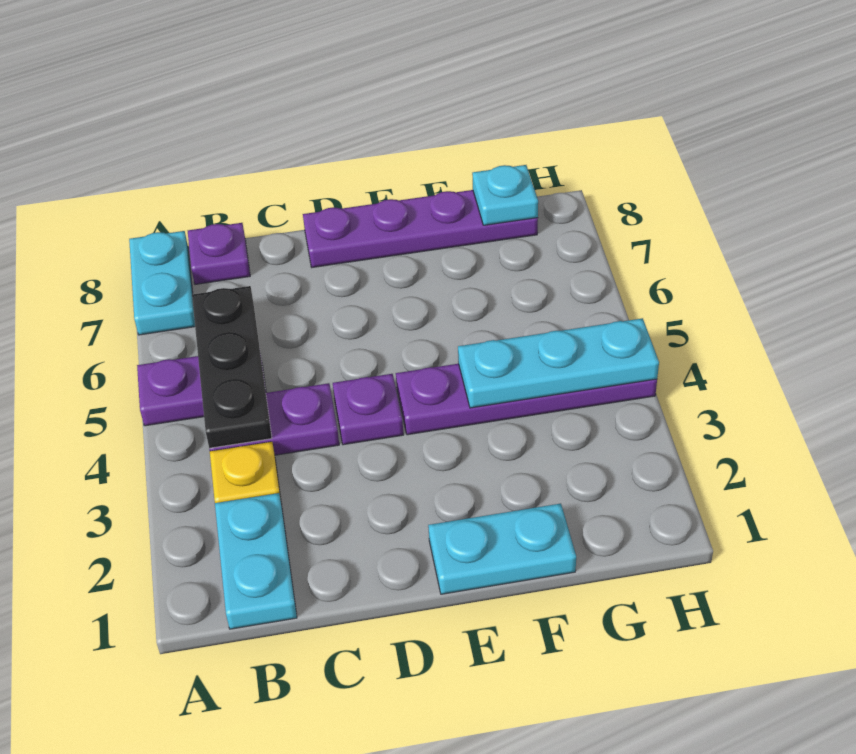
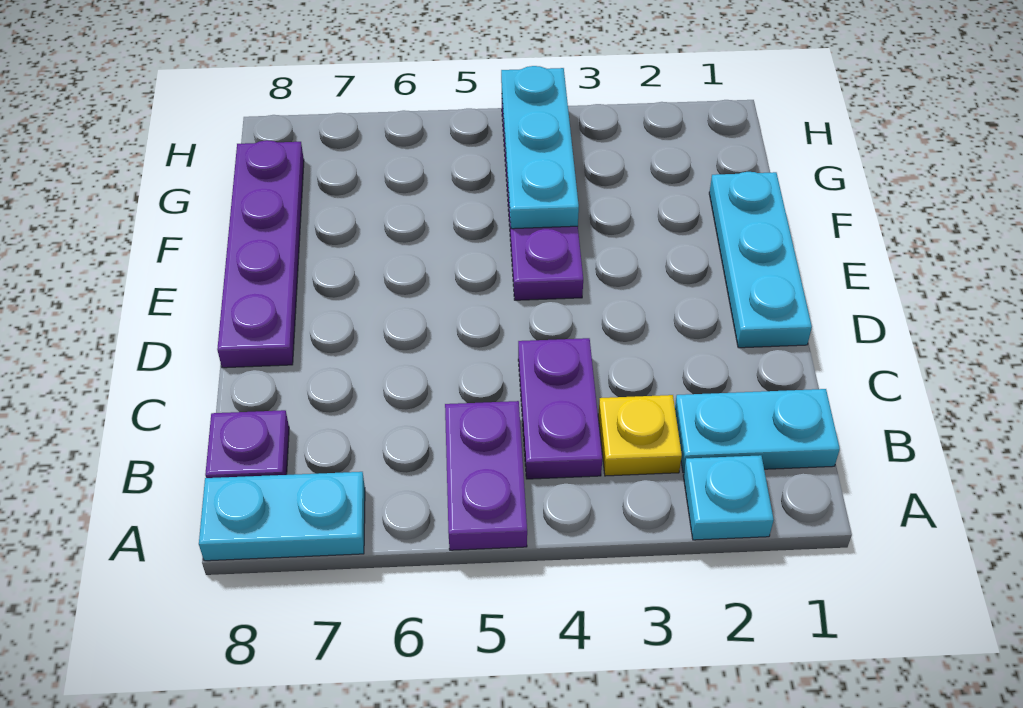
black plate B4:B6 level 2 -> none
purple plate D4 level 1 -> none
cyan plate E1:F1 level 1 -> cyan plate D1:F1 level 1
cyan plate G8 level 2 -> cyan plate A2 level 1

